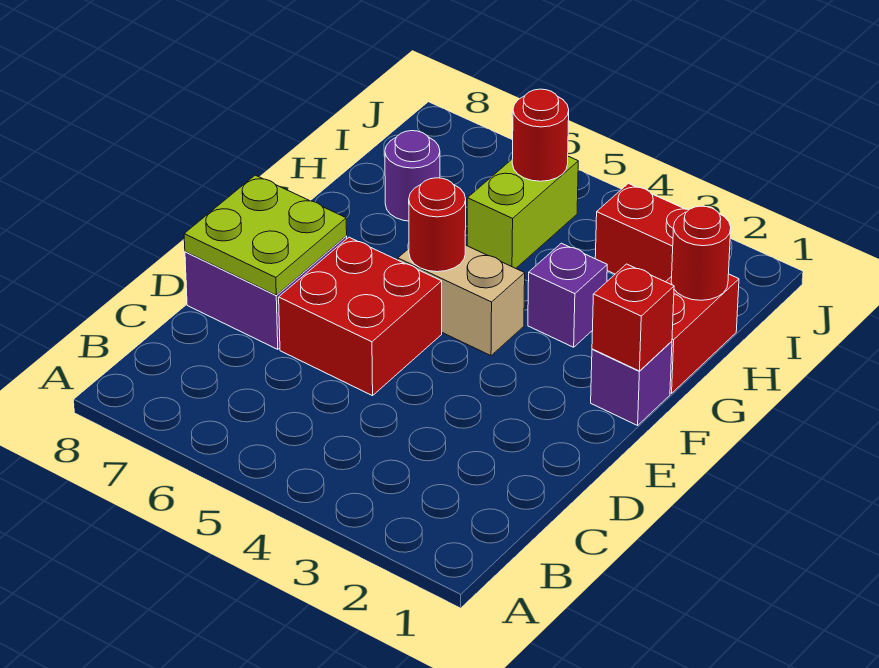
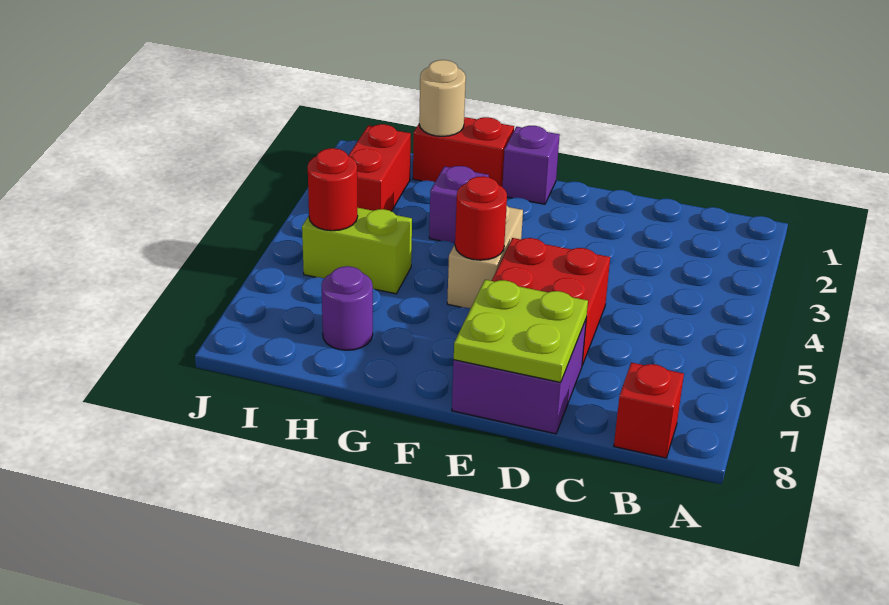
red brick F1 level 2 -> red brick B8 level 1
red round brick H1 level 2 -> tan round brick H1 level 2

